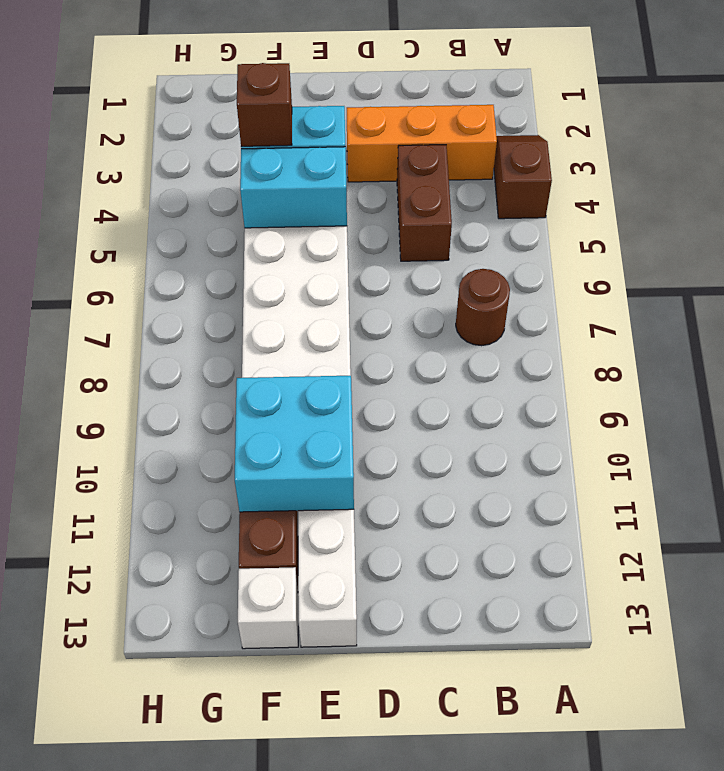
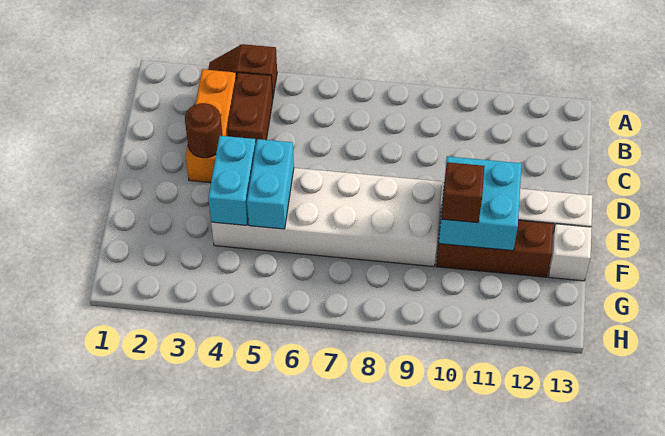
brown round brick B7 level 1 -> brown round brick D3 level 2
brown brick C4:C5 level 1 -> brown brick B4:C4 level 1
brown brick F4 level 3 -> brown brick F10 level 3

